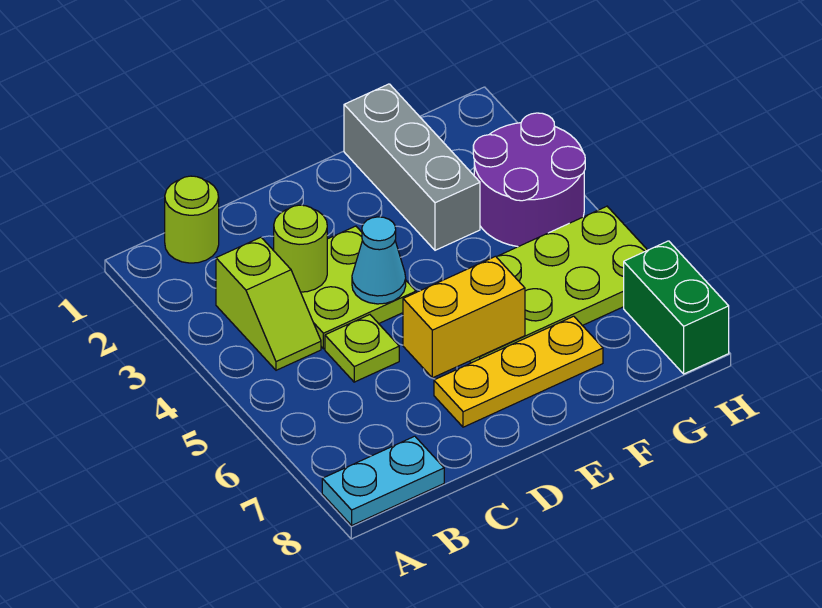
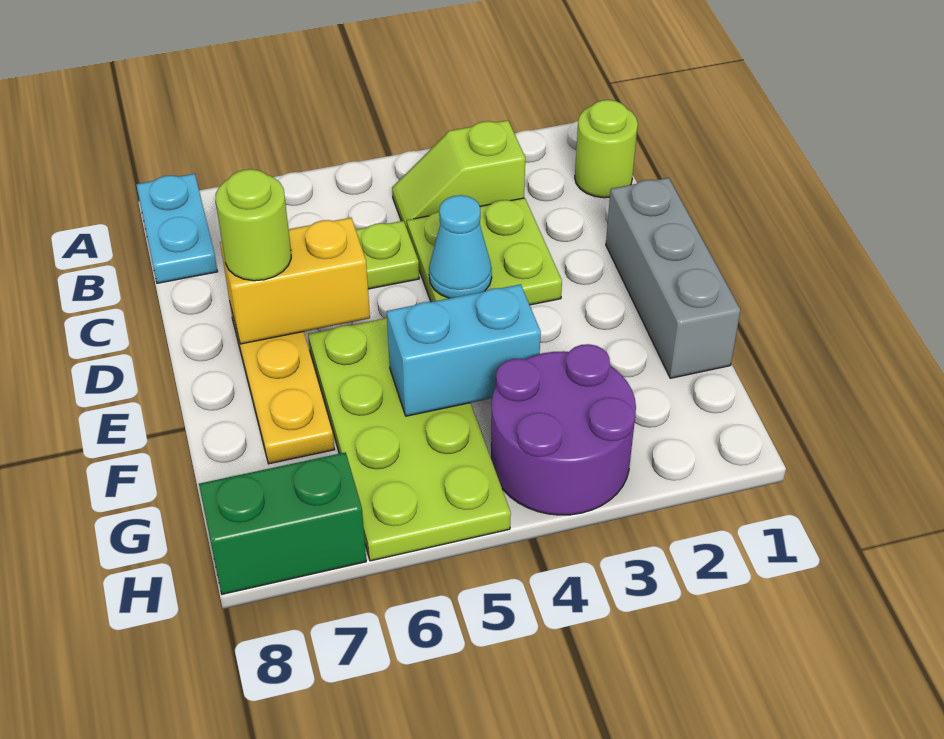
lime round brick C3 level 2 -> lime round brick D7 level 3
yellow brick D6:E6 level 2 -> yellow brick D6:D7 level 2
grey brick F1:F3 level 1 -> grey brick D1:F1 level 1
none -> cyan brick F4:F5 level 2

